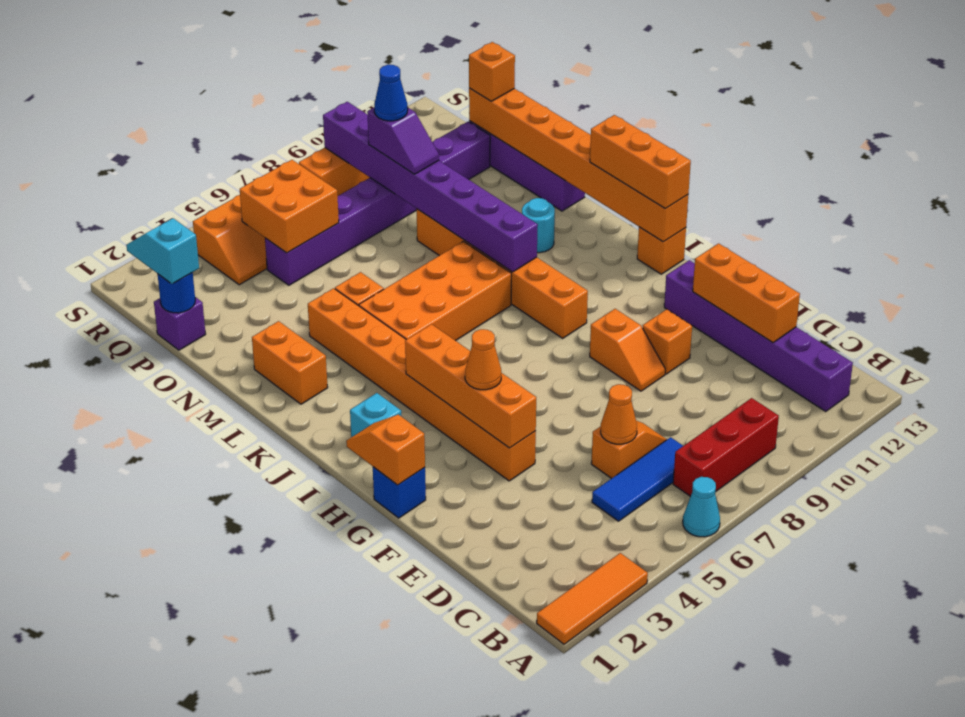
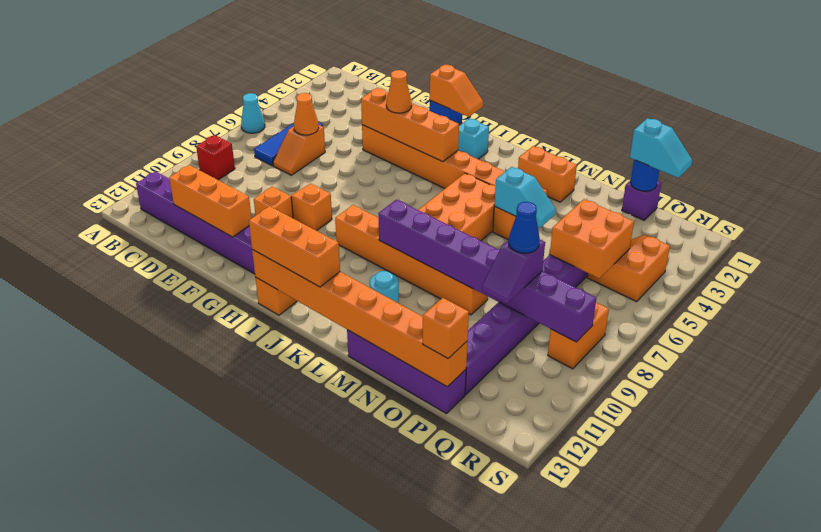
orange tile A1:A3 level 1 -> none
red brick B7:B9 level 1 -> red brick B9 level 1
none -> cyan slope M5:N5 level 2 top M
purple slope O9:P9 level 3 top P -> purple slope P9:P10 level 3 top 9

